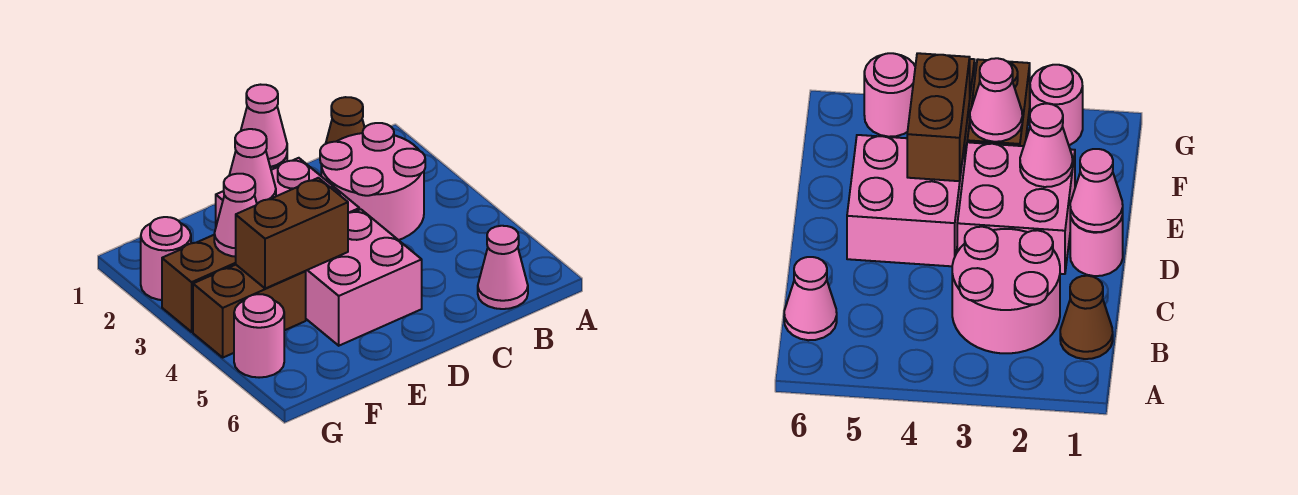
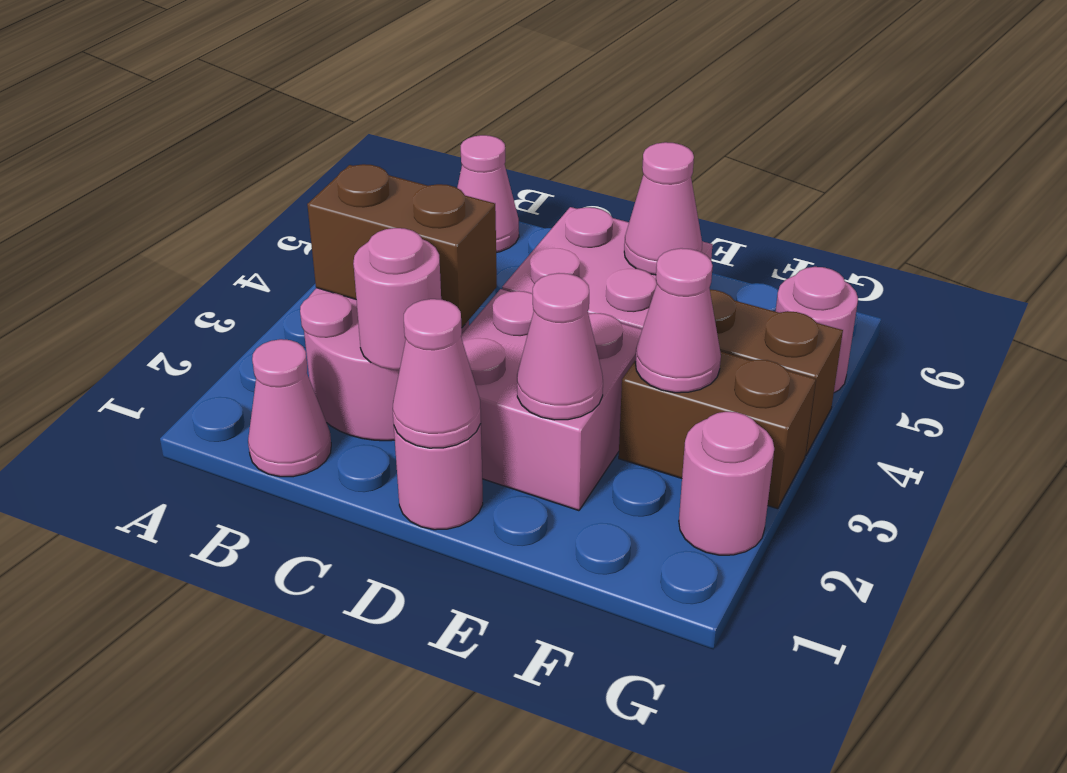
brown cone B1 level 1 -> pink cone B1 level 1
none -> pink round brick C2 level 2
brown brick E4:F4 level 2 -> brown brick B3:C3 level 2
none -> pink cone E5 level 2

